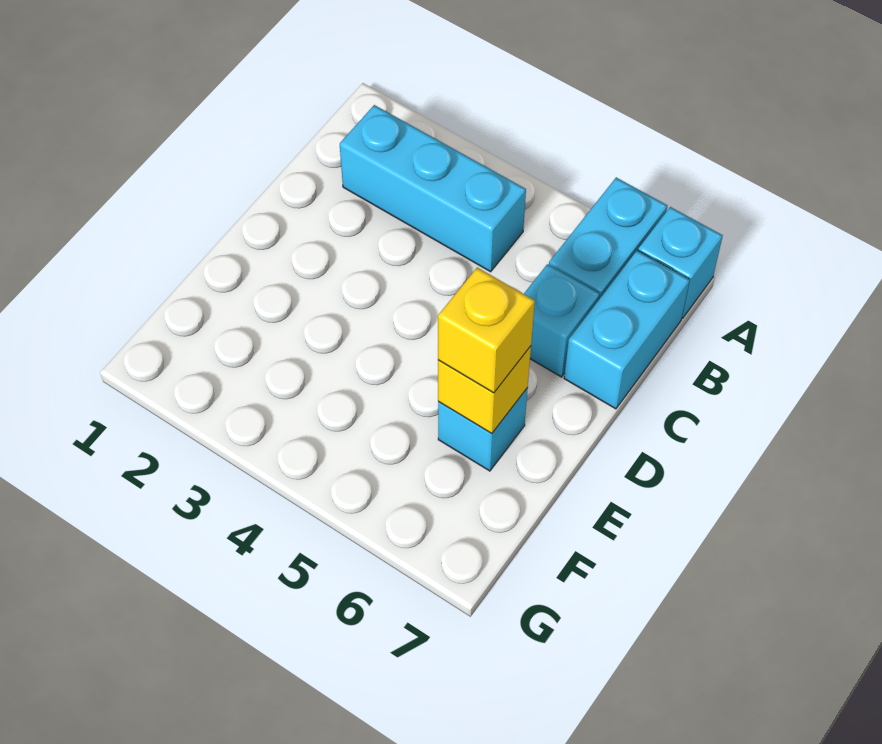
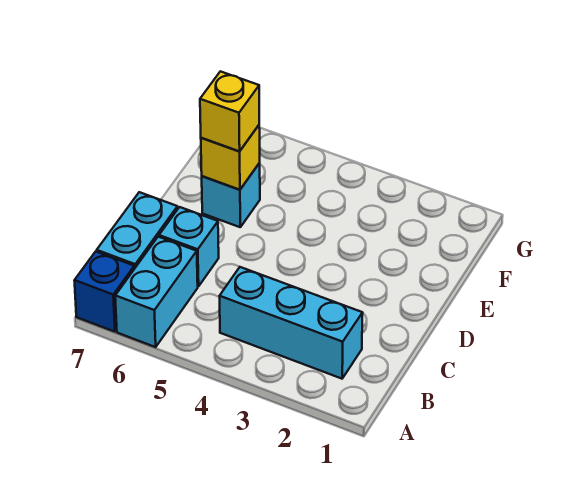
cyan brick A7 level 1 -> blue brick A7 level 1

